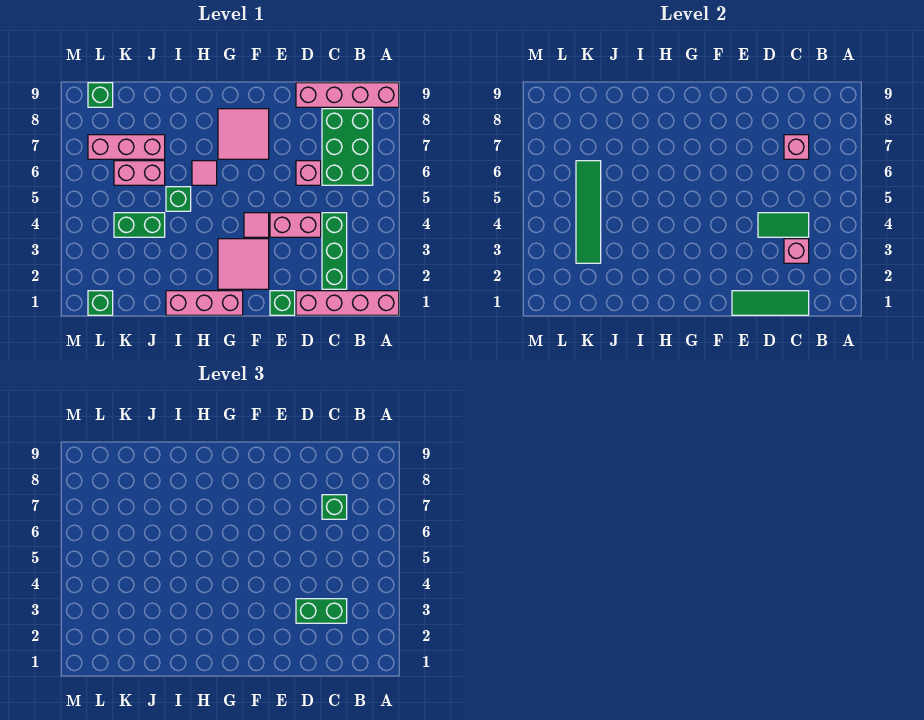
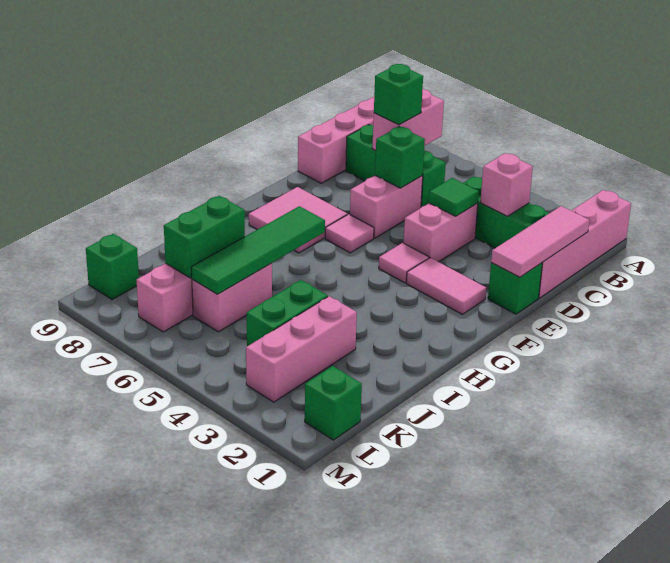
green brick B6:C8 level 1 -> green brick C6:C8 level 1
green tile C1:E1 level 2 -> pink tile C1:E1 level 2
green brick C3:D3 level 3 -> green brick J7:K7 level 2
green tile C4:D4 level 2 -> green tile D4 level 2
pink brick C7 level 2 -> pink brick B7:C7 level 2
pink brick D6 level 1 -> pink brick D6:E6 level 1
pink tile F2:G3 level 1 -> pink tile F2:F3 level 1
pink brick G1:I1 level 1 -> pink brick J3:L3 level 1
pink tile H6 level 1 -> pink tile F6 level 1
green brick I5 level 1 -> green brick D6 level 2
green tile K3:K6 level 2 -> green tile H6:K6 level 2

